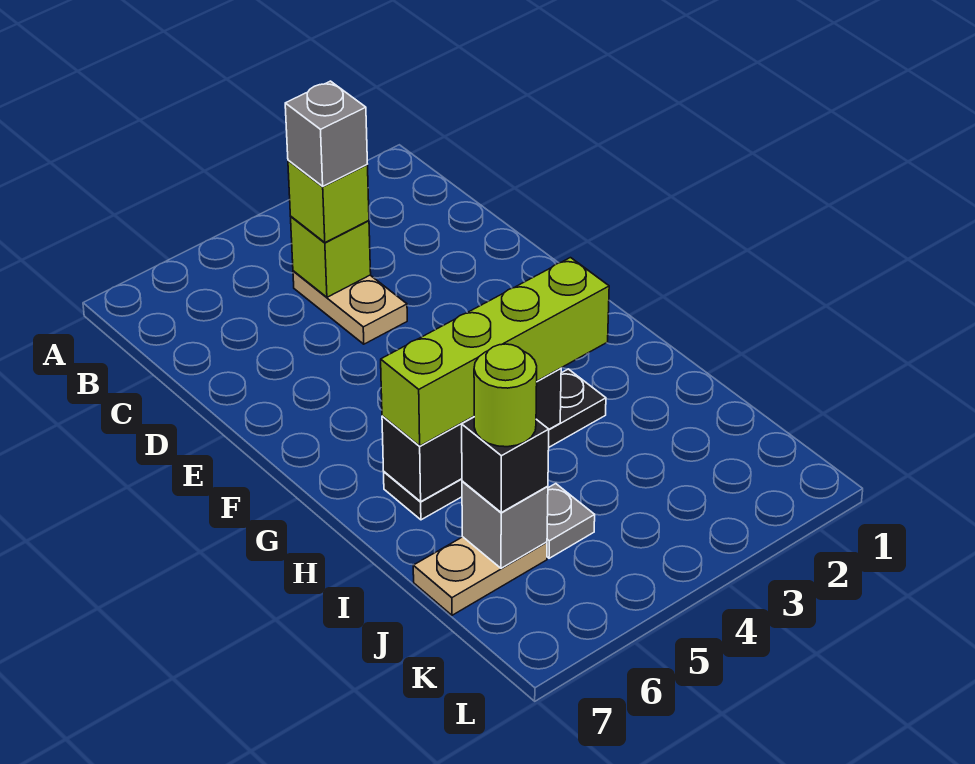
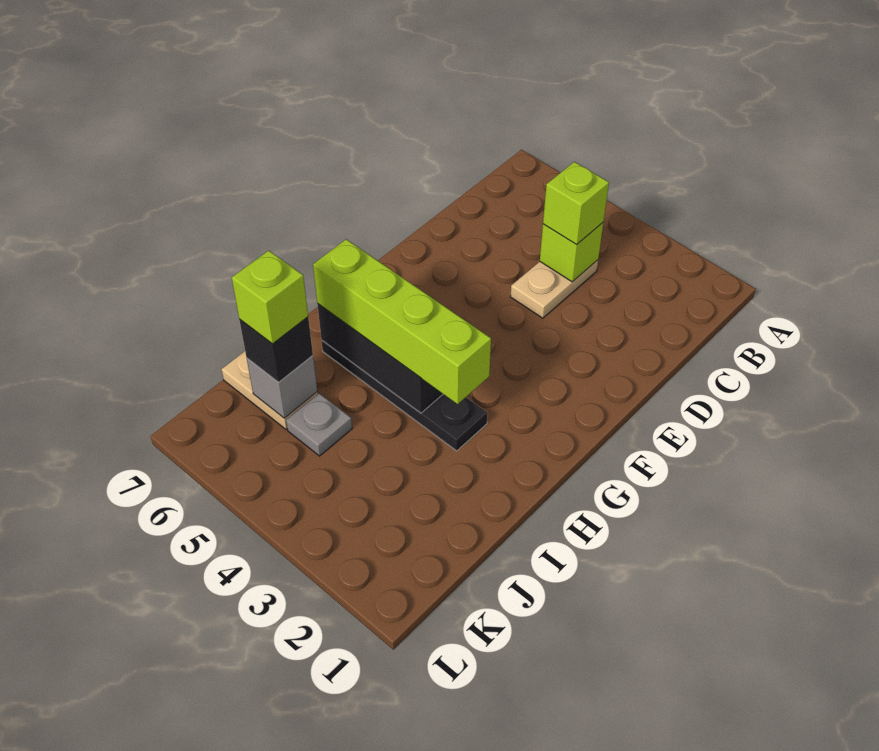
grey brick C4 level 4 -> none
lime round brick J6 level 4 -> lime brick J6 level 4

